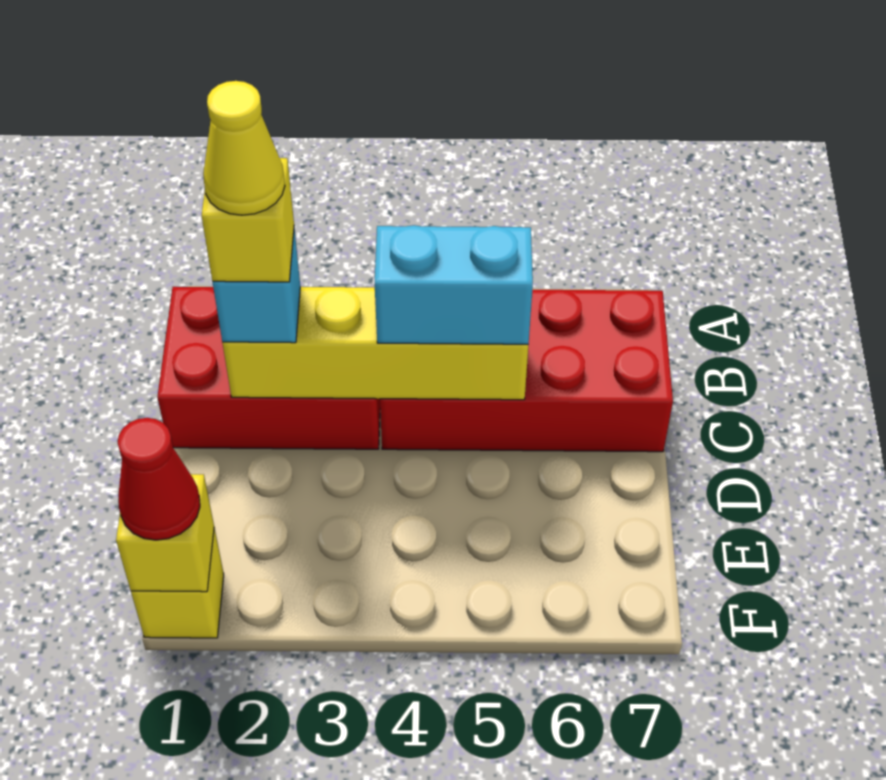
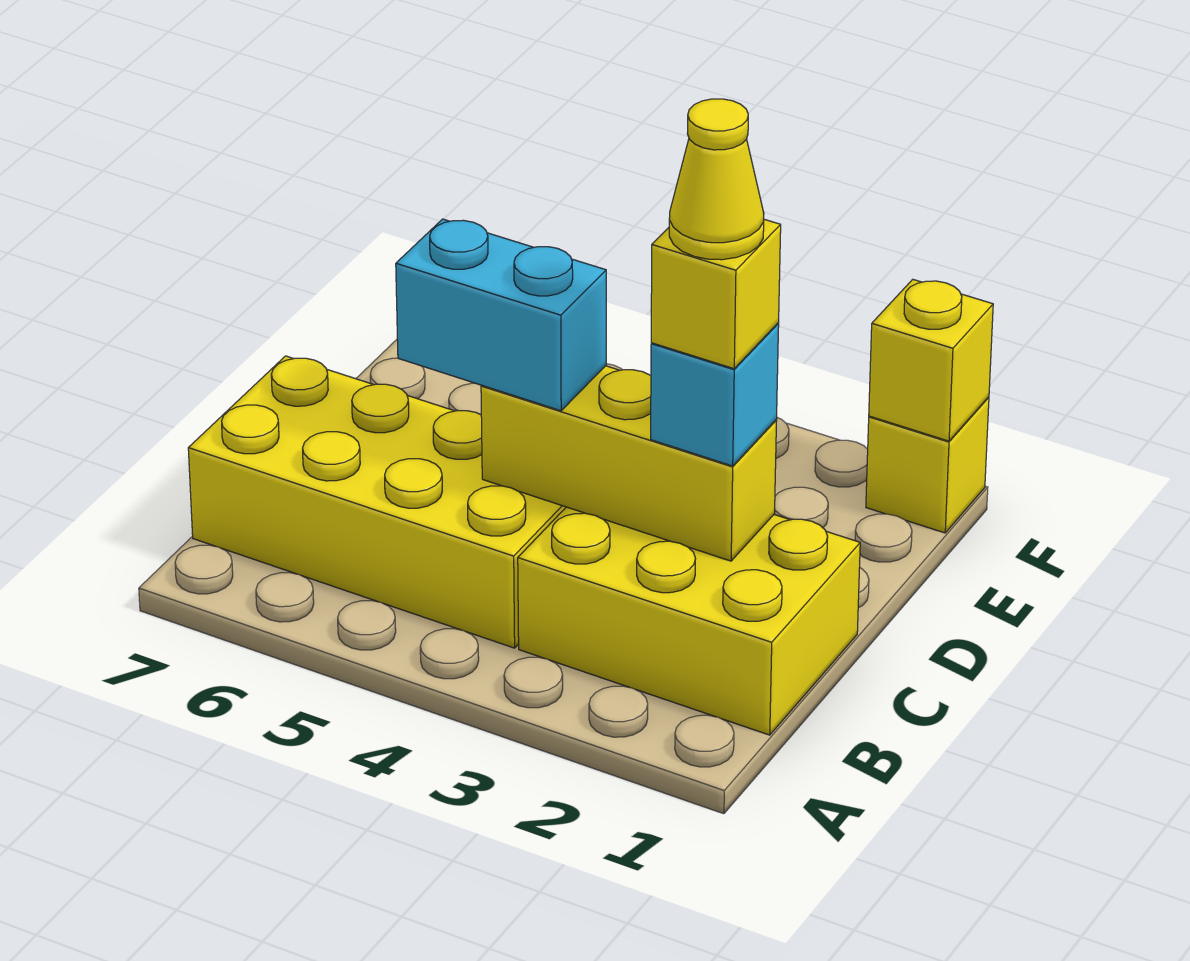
red brick B1:C3 level 1 -> yellow brick B1:C3 level 1
red brick B4:C7 level 1 -> yellow brick B4:C7 level 1
yellow brick C2:C5 level 2 -> yellow brick C2:C4 level 2
red cone F1 level 3 -> none

